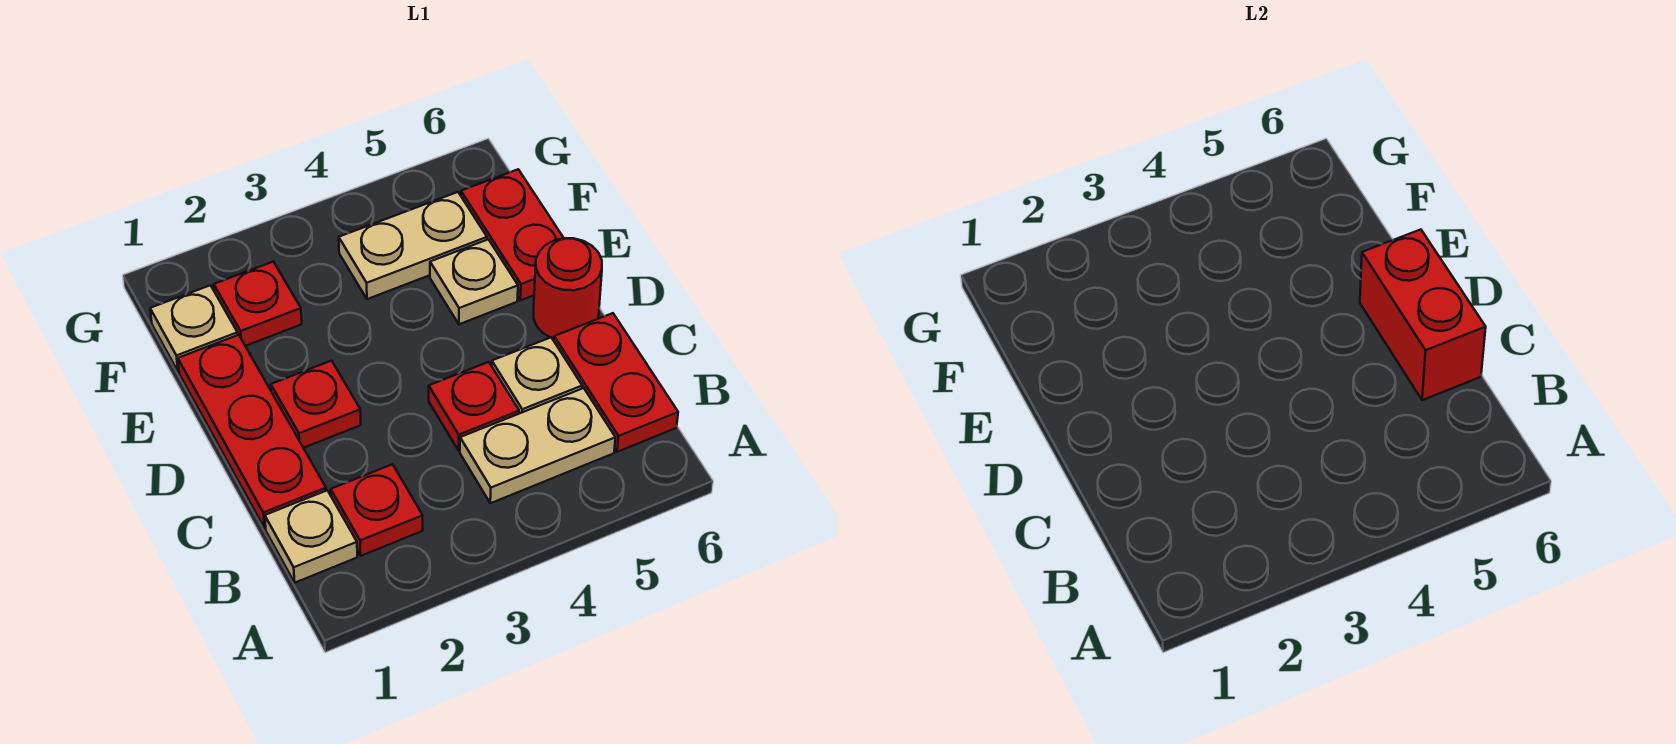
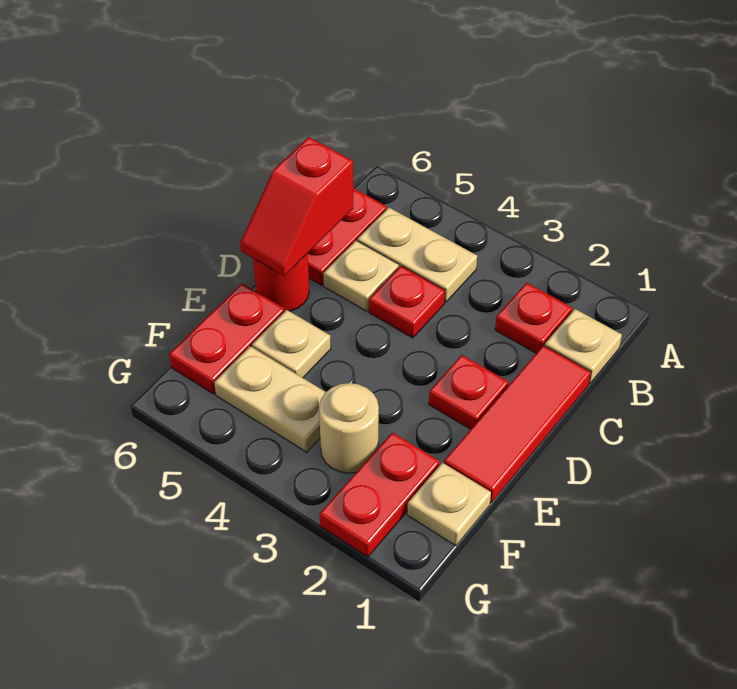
red plate C1:E1 level 1 -> red tile C1:E1 level 1
red brick C6:D6 level 2 -> red slope C6:D6 level 2 top C
red plate F2 level 1 -> red plate F2:G2 level 1
none -> tan round brick F3 level 1

